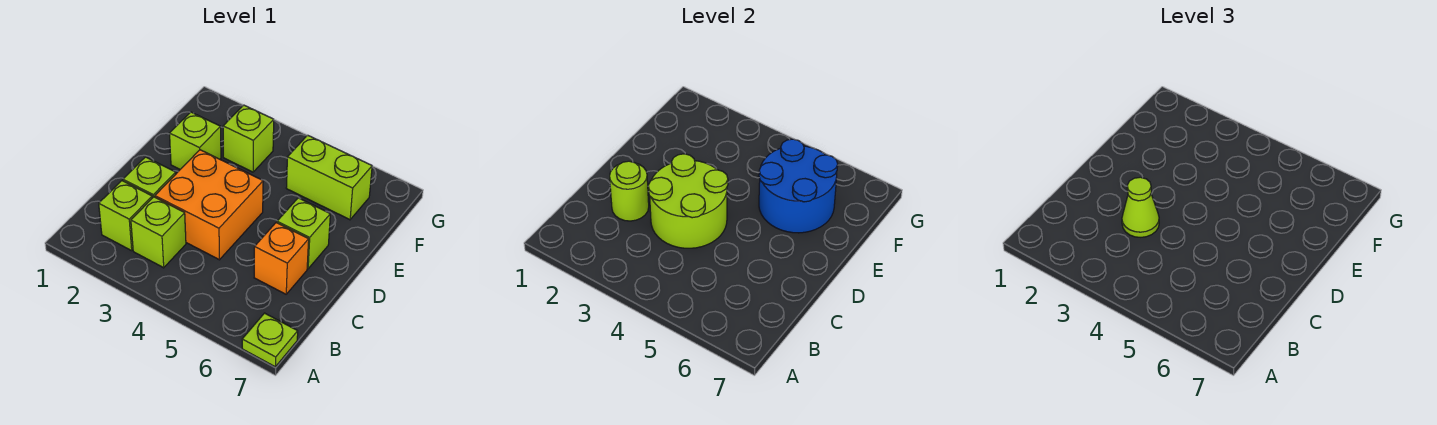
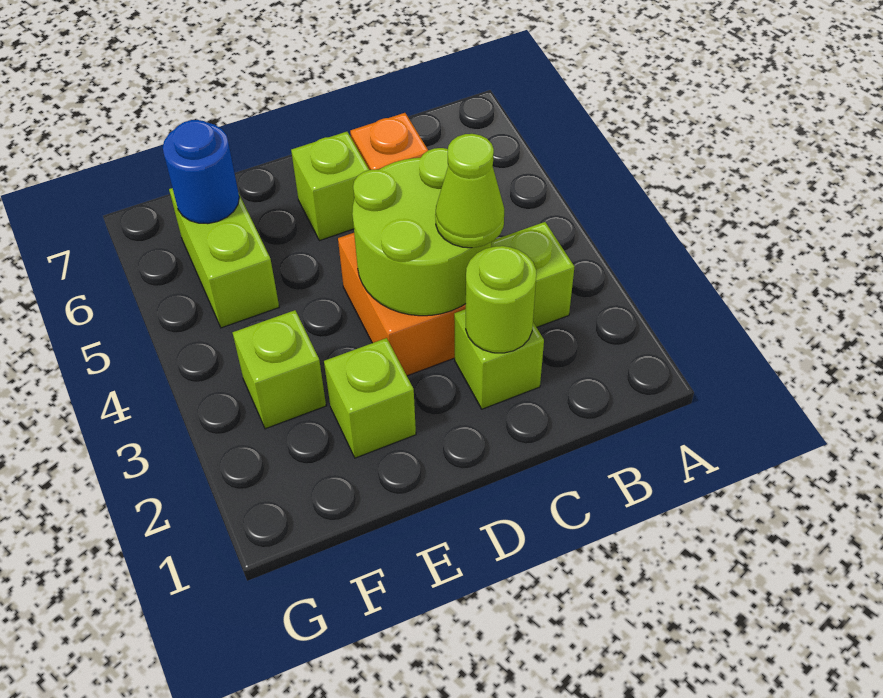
lime plate A7 level 1 -> none
lime brick B2 level 1 -> none
blue round brick E5:F6 level 2 -> blue round brick F6 level 2

